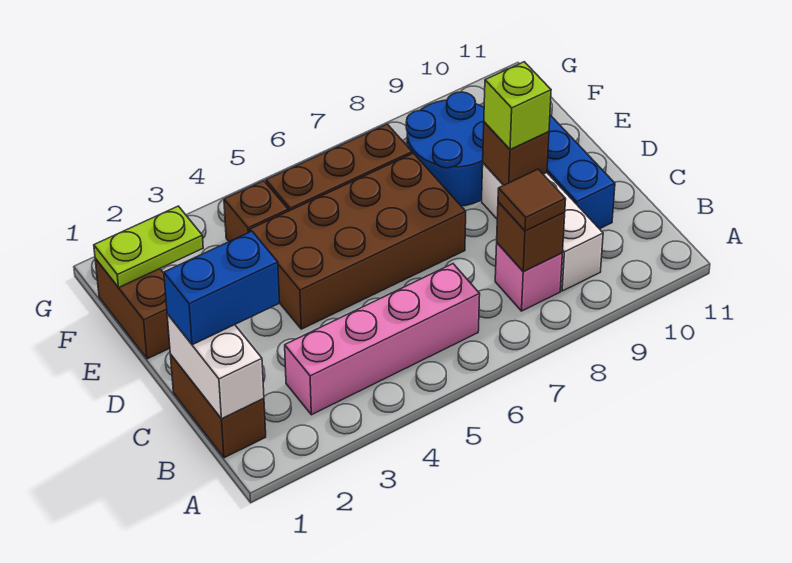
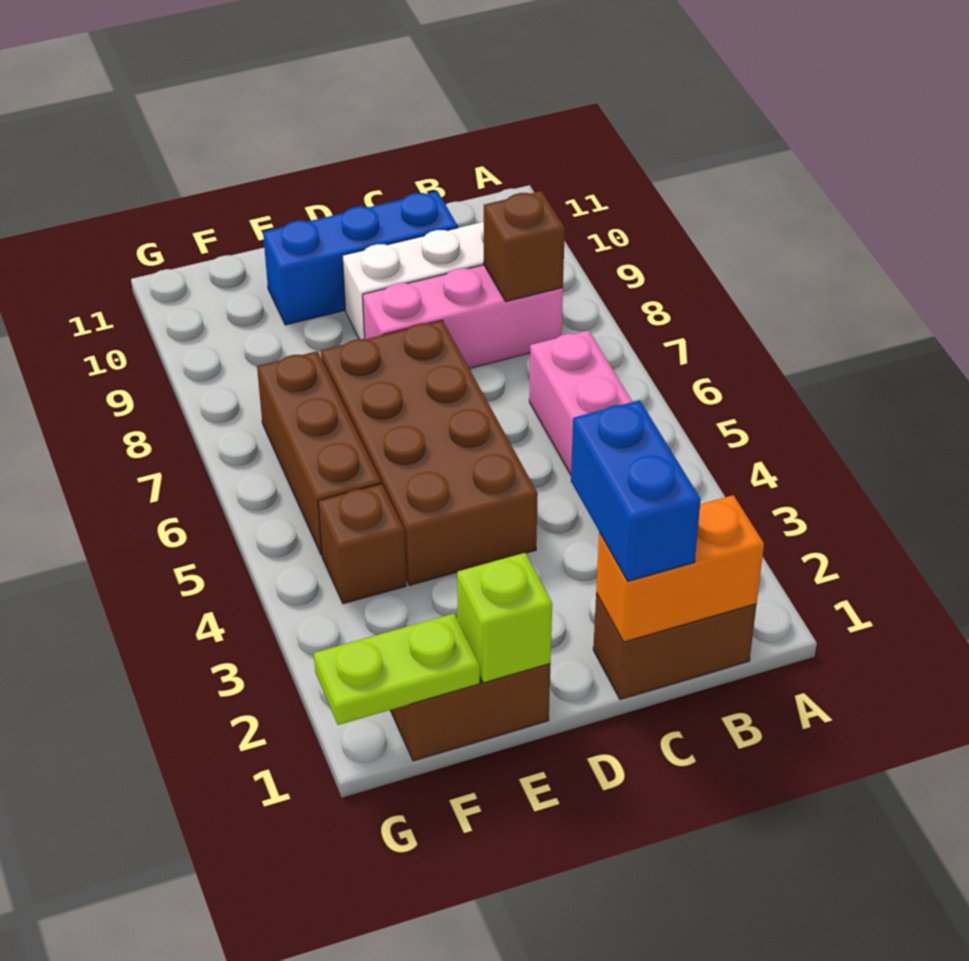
white brick B1:C1 level 2 -> orange brick B1:C1 level 2
pink brick B8 level 1 -> pink brick B8:D8 level 1
brown tile B8 level 3 -> none
brown brick D9 level 2 -> none
lime brick D9 level 3 -> lime brick E1 level 2
blue round brick E8:F9 level 1 -> none
lime plate F1:F2 level 2 -> lime plate F1:G1 level 2

